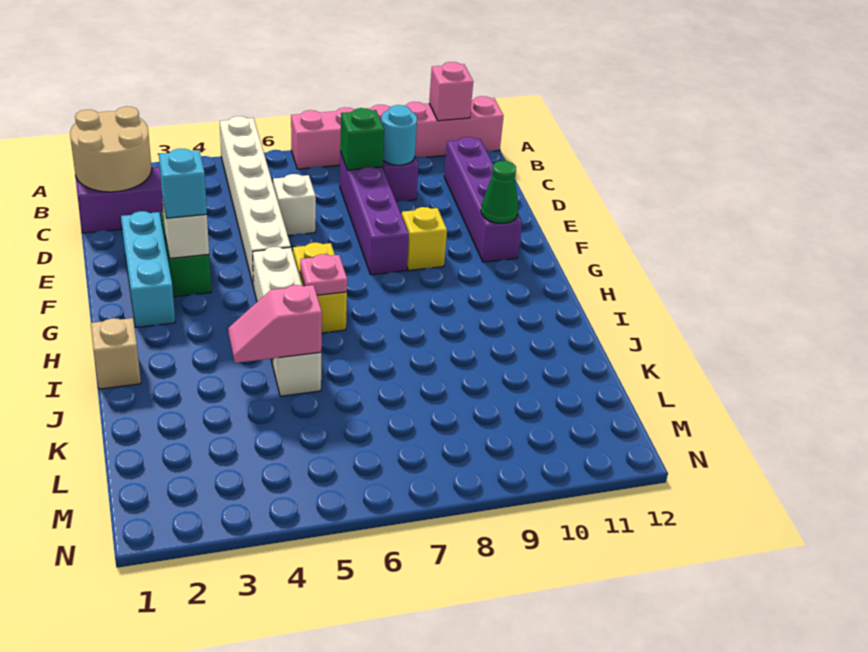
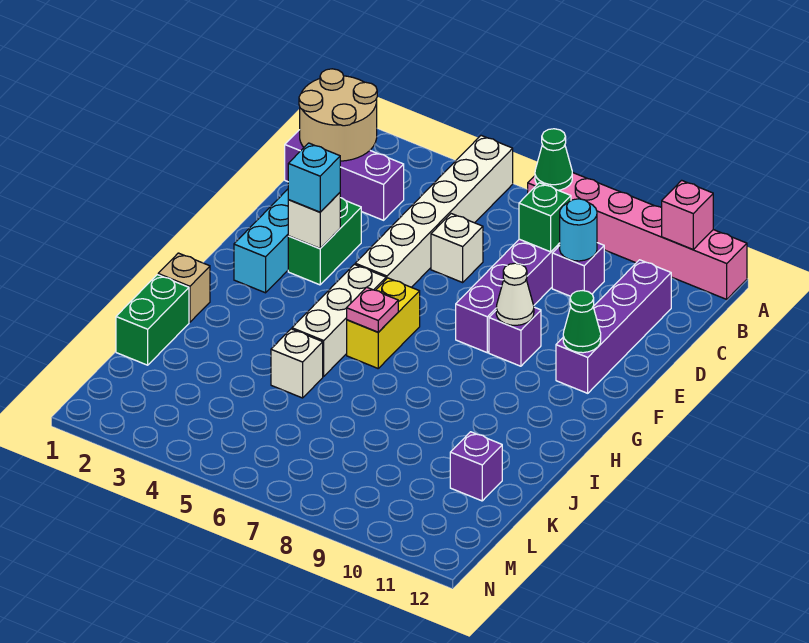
none -> green cone A7 level 2
yellow brick F9 level 1 -> purple brick F9 level 1
none -> white cone F9 level 2
none -> green brick J1:K1 level 1
pink slope J4:J5 level 2 top 5 -> none
none -> purple brick K11 level 1

